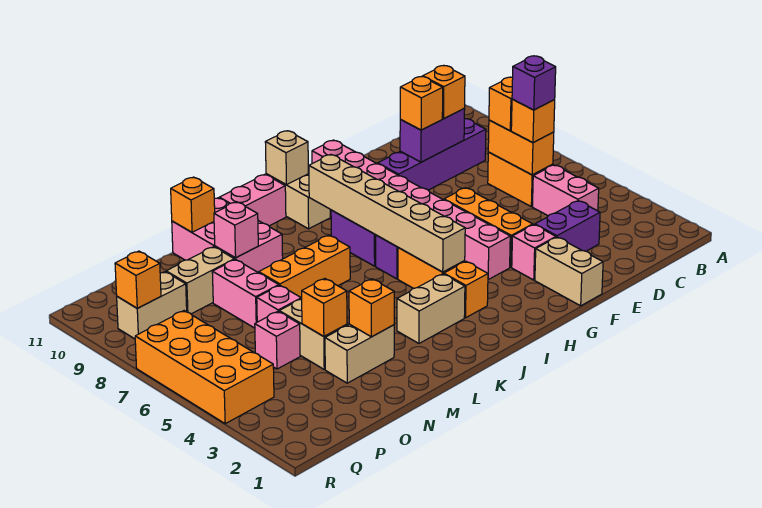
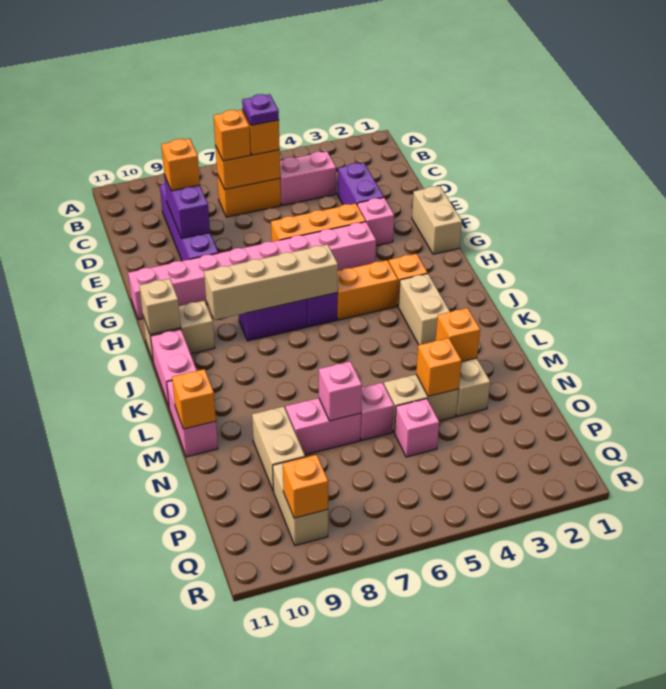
purple brick C6 level 4 -> purple plate C6 level 4
orange brick E9 level 3 -> none
tan brick F1:F2 level 1 -> tan brick F1:G1 level 1
tan brick I4:I9 level 2 -> tan brick I6:I9 level 2
orange brick K7:M7 level 1 -> none
pink brick L9:M11 level 1 -> pink brick L11:M11 level 1
pink brick M9 level 2 -> pink brick N7 level 2
orange brick Q4:R7 level 1 -> none

